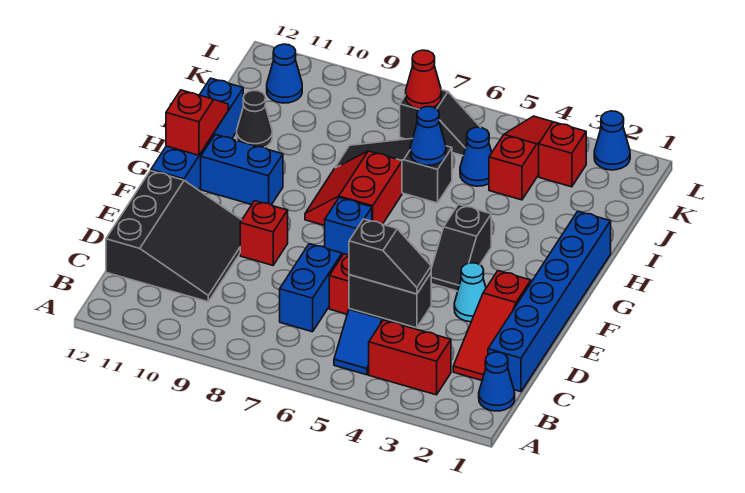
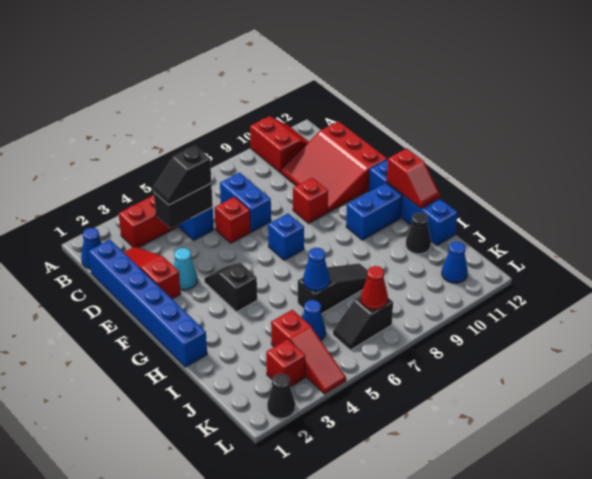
black slope C10:E12 level 1 top 12 -> red slope C10:E12 level 1 top 12
red slope G7:H8 level 1 top 7 -> red slope A10:B11 level 1 top 10
blue cone L2 level 1 -> black cone L2 level 1

